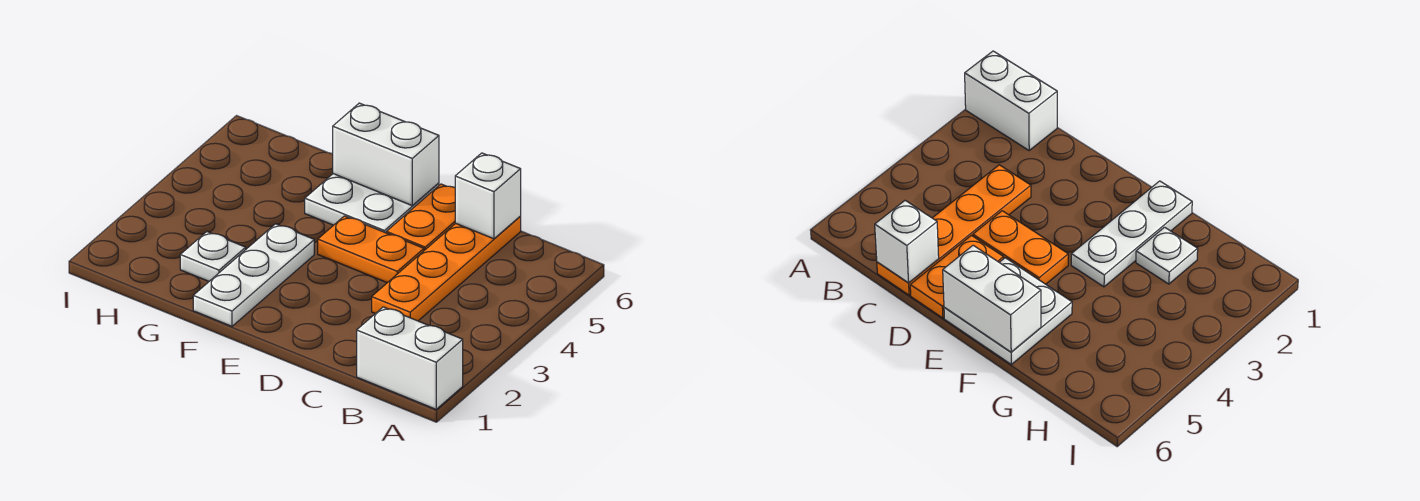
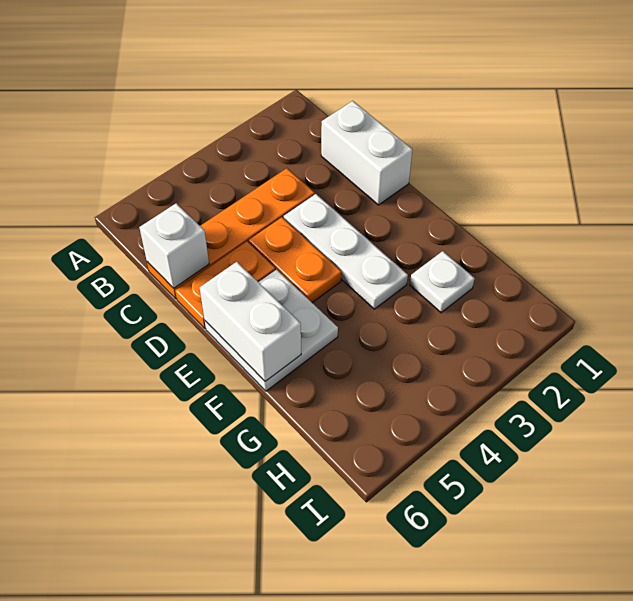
white brick A1:B1 level 1 -> white brick C1:D1 level 1
white plate F1:F3 level 1 -> white plate D3:F3 level 1

